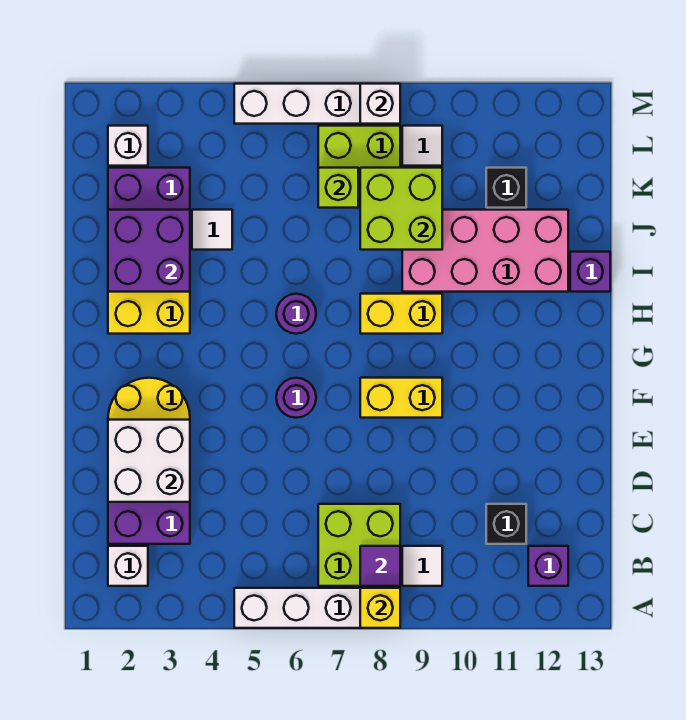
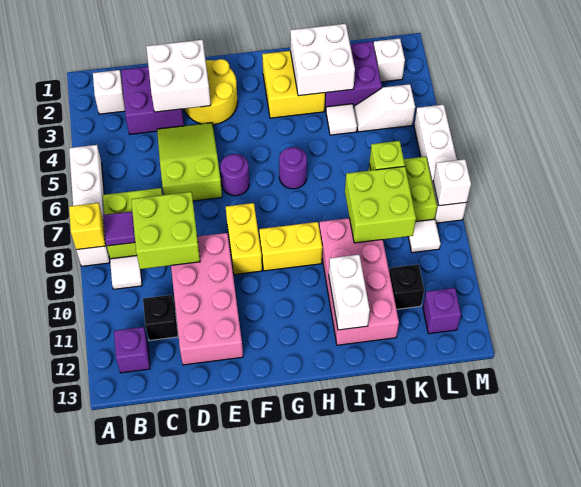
none -> lime brick C8:D9 level 2
none -> lime slope D4:E6 level 1 top 6
none -> pink brick D9:E12 level 1
yellow brick H8:H9 level 1 -> yellow brick G9:H9 level 1
purple brick I2:J3 level 2 -> white brick I2:J3 level 2
none -> white brick I11:I12 level 2
purple brick I13 level 1 -> purple brick L12 level 1
none -> white slope K4:L4 level 1 top L

